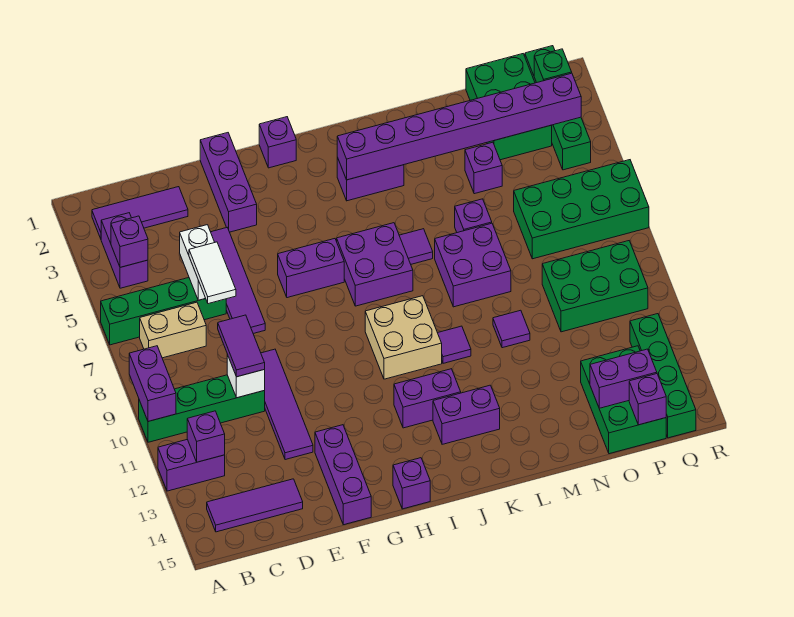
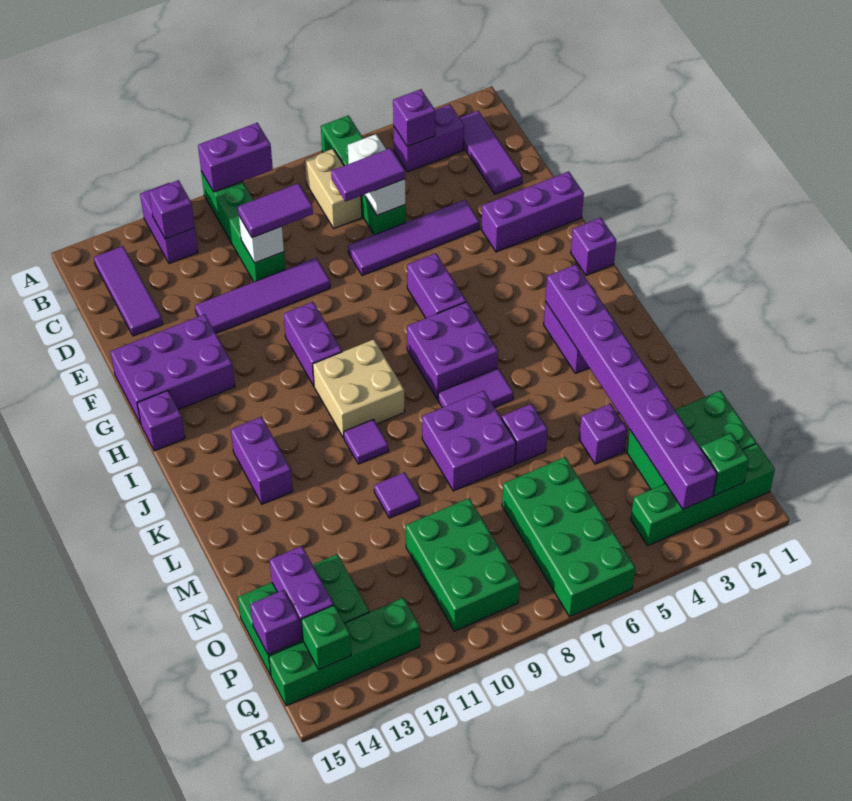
white brick D5:D6 level 2 -> white brick C6:D6 level 2
white tile D6:D7 level 3 -> purple tile D6:D7 level 3
purple brick F13:F15 level 1 -> purple brick F13:G15 level 1
purple brick I12:J12 level 1 -> purple brick G10:H10 level 1
purple tile K6 level 1 -> purple tile K6:K7 level 1
none -> green brick Q14 level 2

